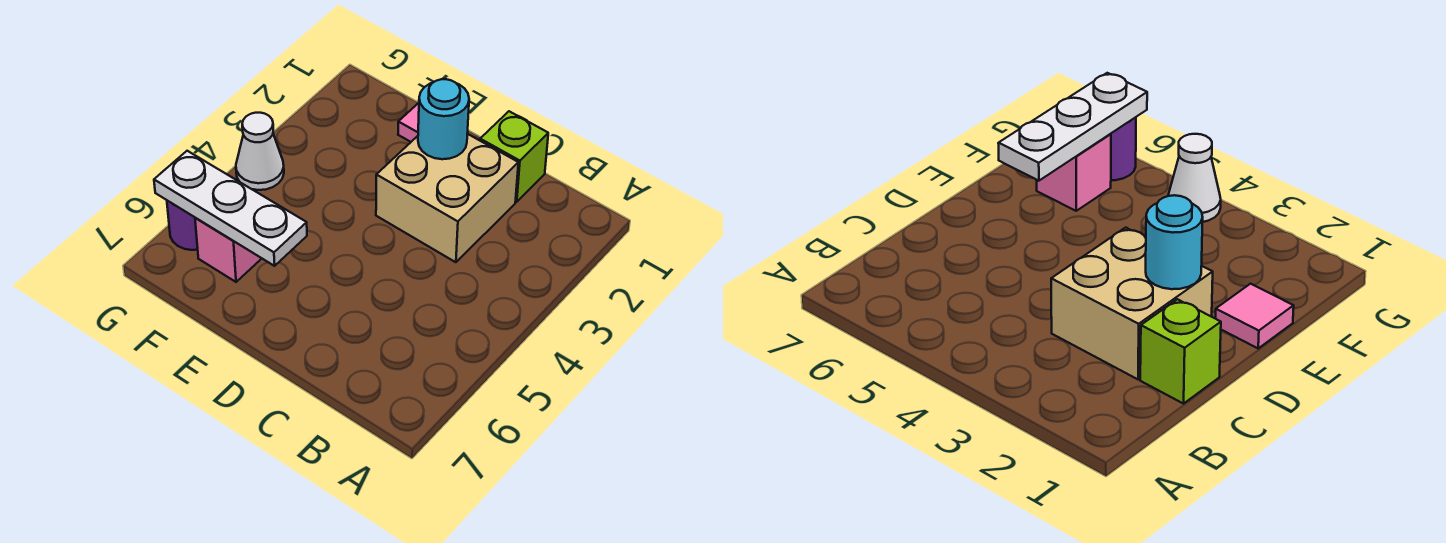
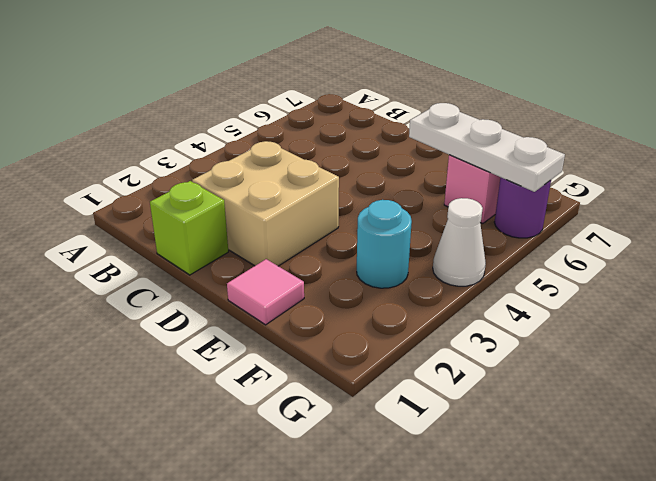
cyan round brick D2 level 2 -> cyan round brick F3 level 1

